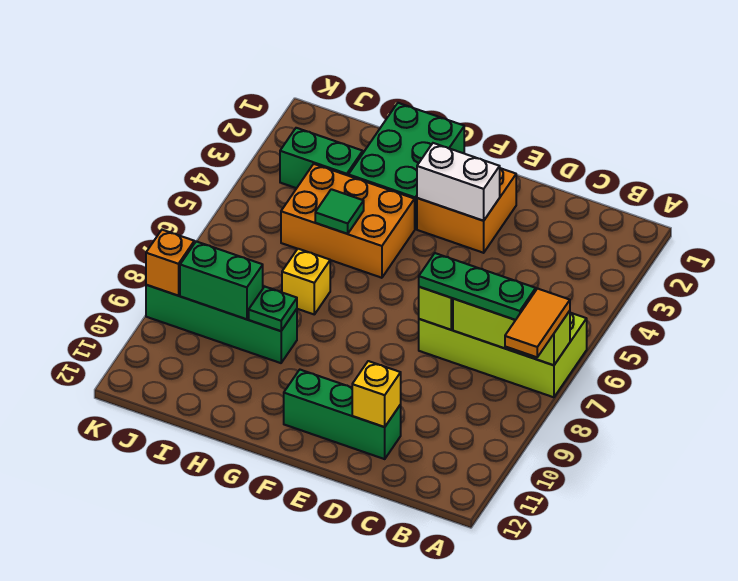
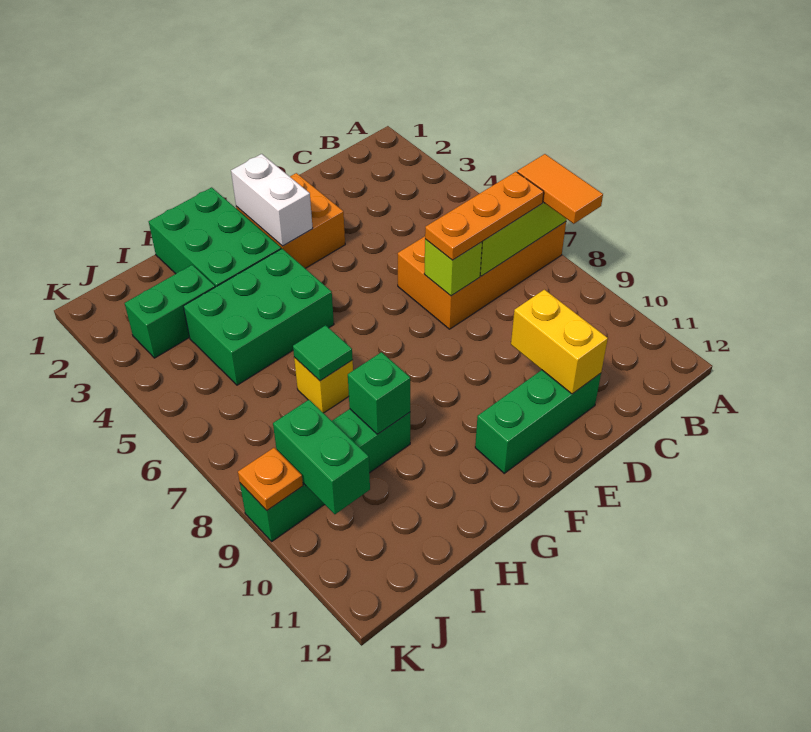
lime brick A6:D7 level 1 -> orange brick A6:D7 level 1
green plate B7:D7 level 3 -> orange plate B7:D7 level 3
yellow brick D11 level 2 -> yellow brick D10:D11 level 2
white brick E3:F3 level 2 -> white brick F2:F3 level 2
orange brick G4:I5 level 1 -> green brick G4:I5 level 1
green tile H5 level 2 -> green tile H7 level 2
green plate H9 level 2 -> green brick H9 level 2
green brick I9:J9 level 2 -> green brick J9:J10 level 2
orange brick K9 level 2 -> orange plate K9 level 2

